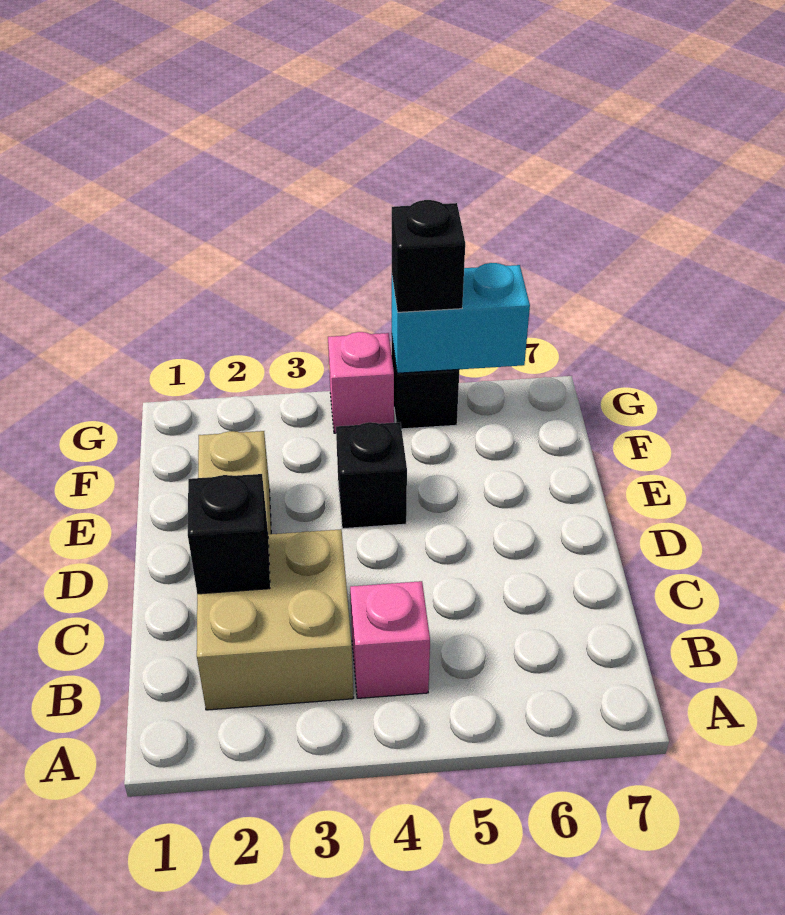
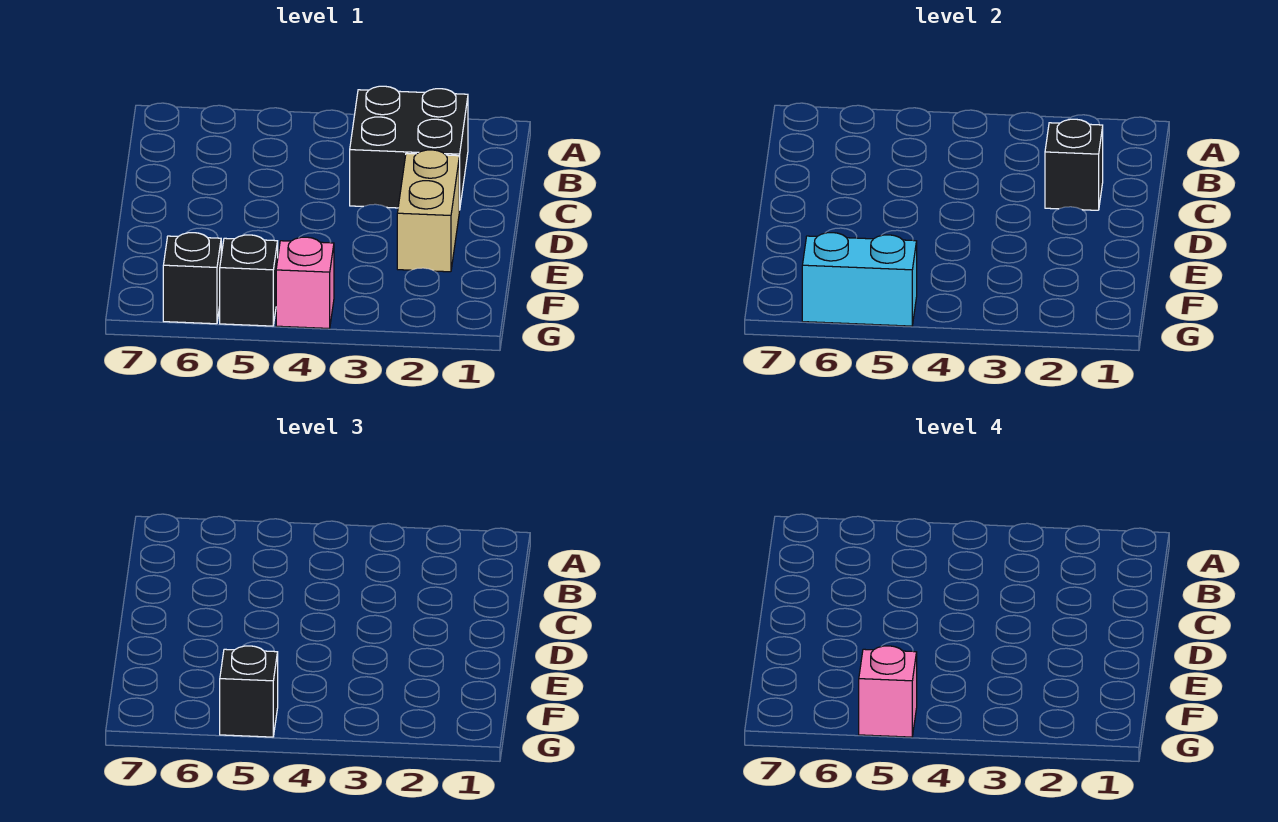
tan brick B2:C3 level 1 -> black brick B2:C3 level 1
pink brick B4 level 1 -> pink brick G5 level 4
black brick E4 level 1 -> black brick G6 level 1

